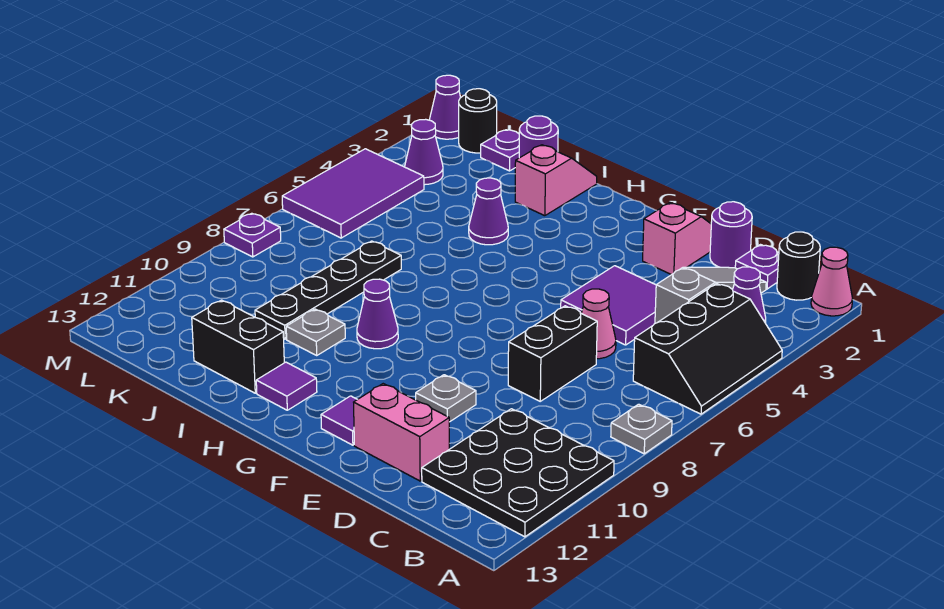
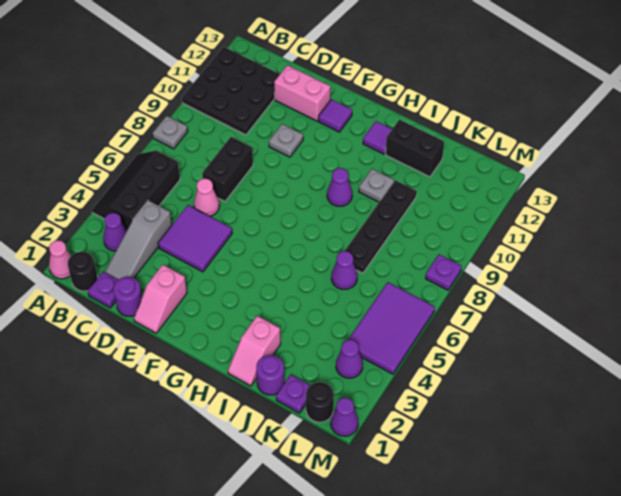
purple cone I4 level 1 -> purple cone J6 level 1

